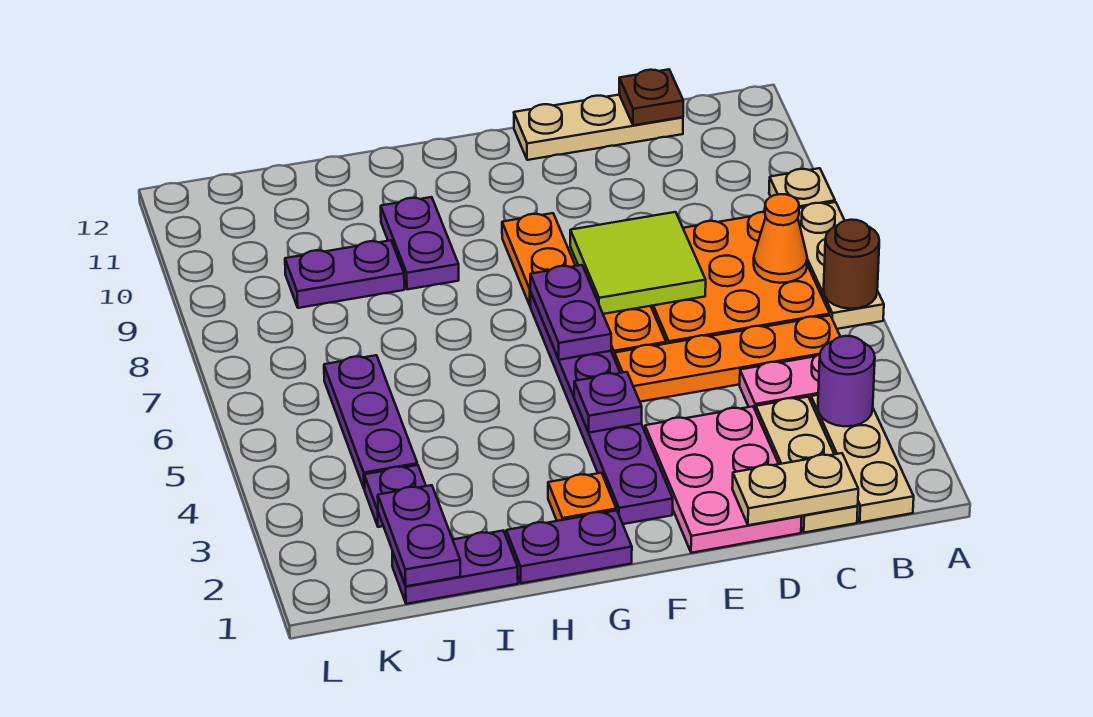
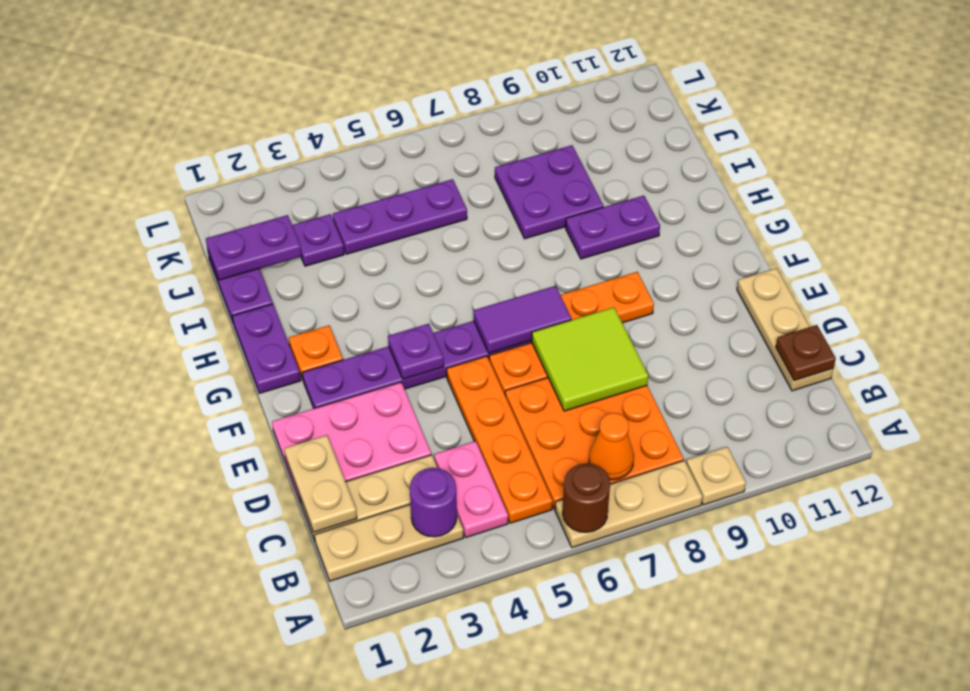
purple plate F6:F7 level 2 -> purple tile F6:F7 level 2
purple plate I9:J9 level 1 -> purple plate I8:J9 level 1

